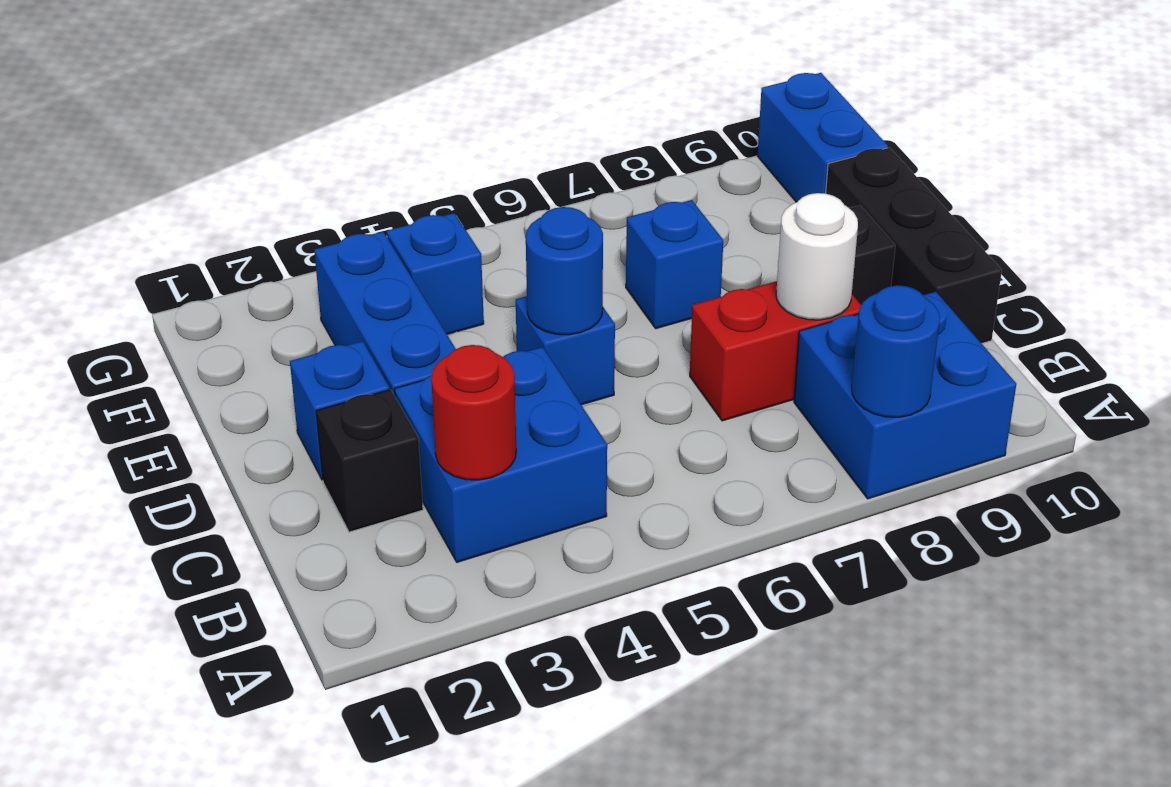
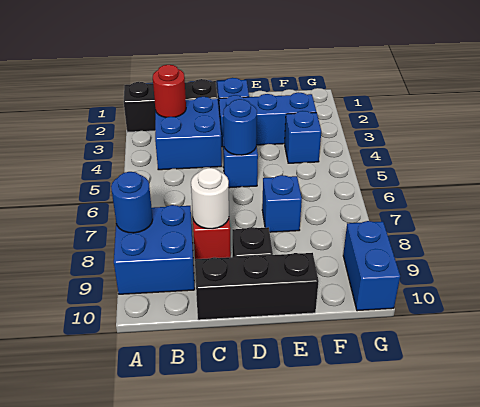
black brick C2 level 1 -> black brick A2:C2 level 1
blue brick F10:G10 level 1 -> blue brick G9:G10 level 1

